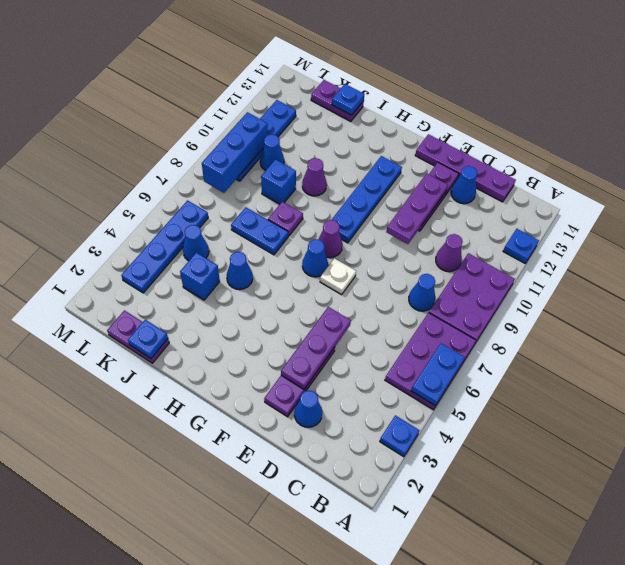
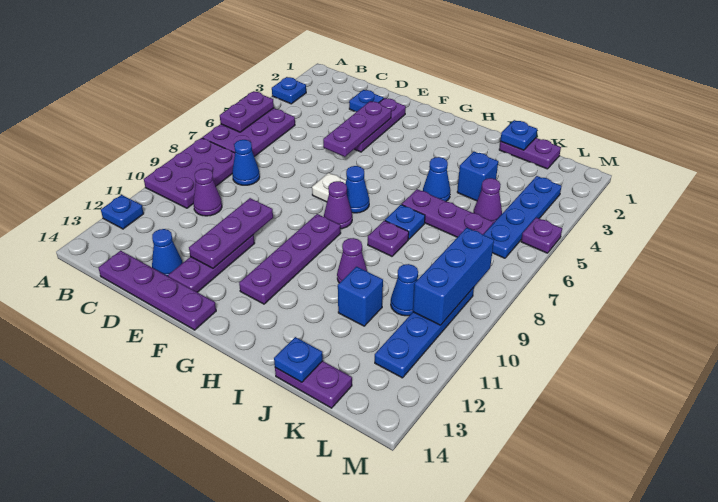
blue plate A5:A6 level 2 -> purple plate A5:A6 level 2
blue cone D2 level 1 -> blue plate D2 level 1
blue plate G9:G12 level 1 -> purple plate G9:G12 level 1
none -> purple plate I6:K6 level 1
blue plate I7:J7 level 1 -> blue plate I7 level 1
blue brick J9 level 1 -> blue brick J11 level 1
blue cone K5 level 1 -> purple cone K5 level 1
none -> purple plate M5 level 1

